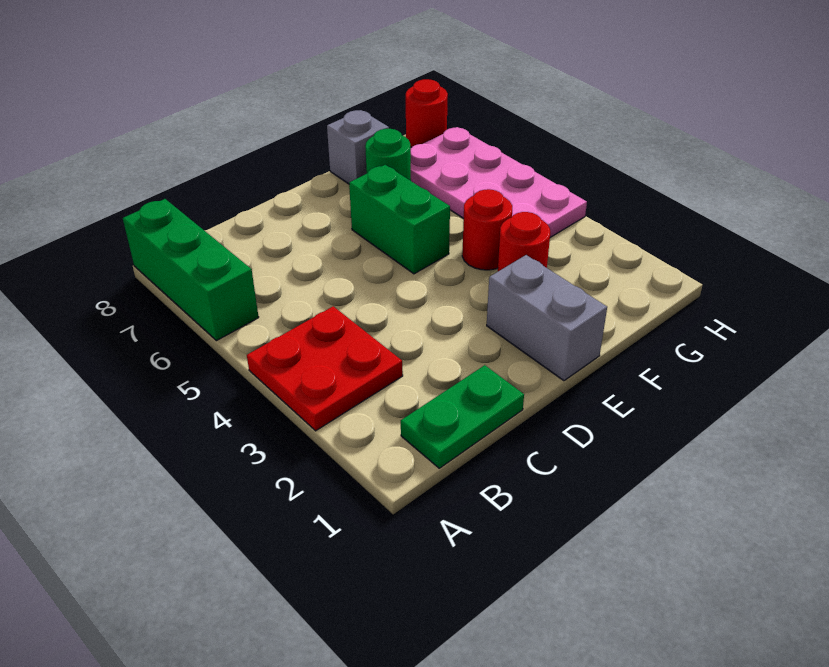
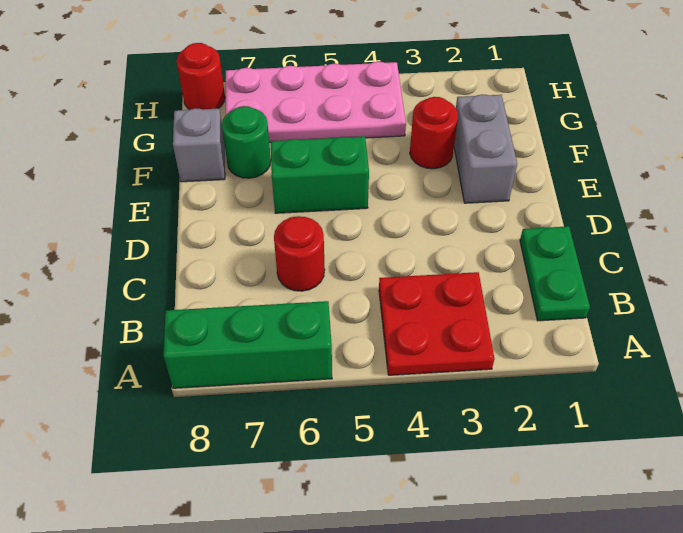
grey brick E1:E2 level 1 -> grey brick E2:F2 level 1
red round brick F4 level 1 -> red round brick C6 level 1

